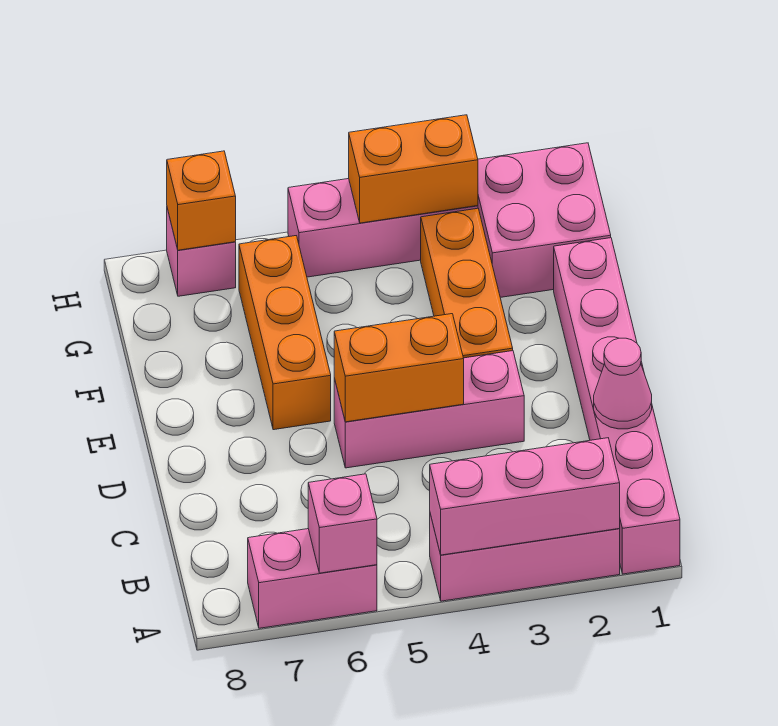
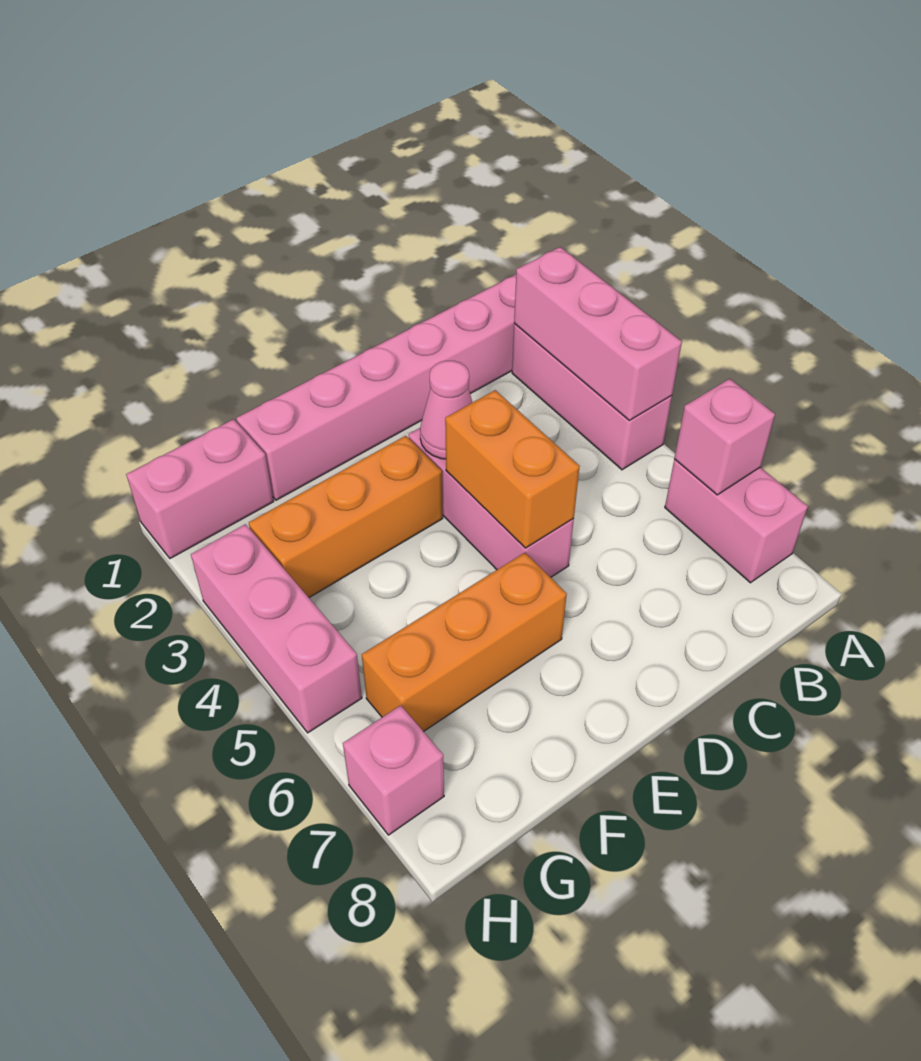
pink cone C1 level 2 -> pink cone D3 level 2
pink brick G1:H2 level 1 -> pink brick G1:H1 level 1
orange brick H3:H4 level 2 -> none
orange brick H7 level 2 -> none

